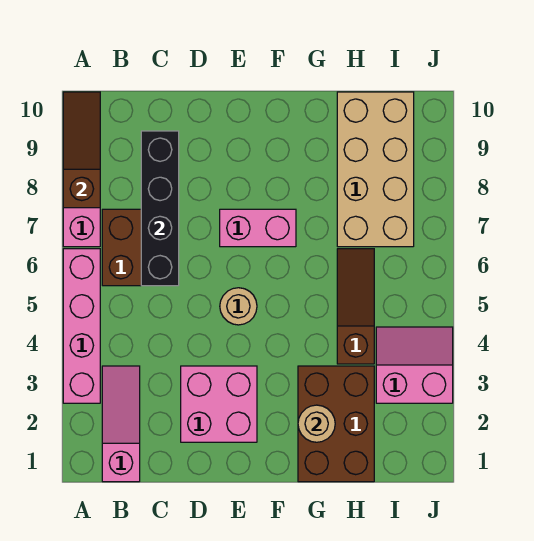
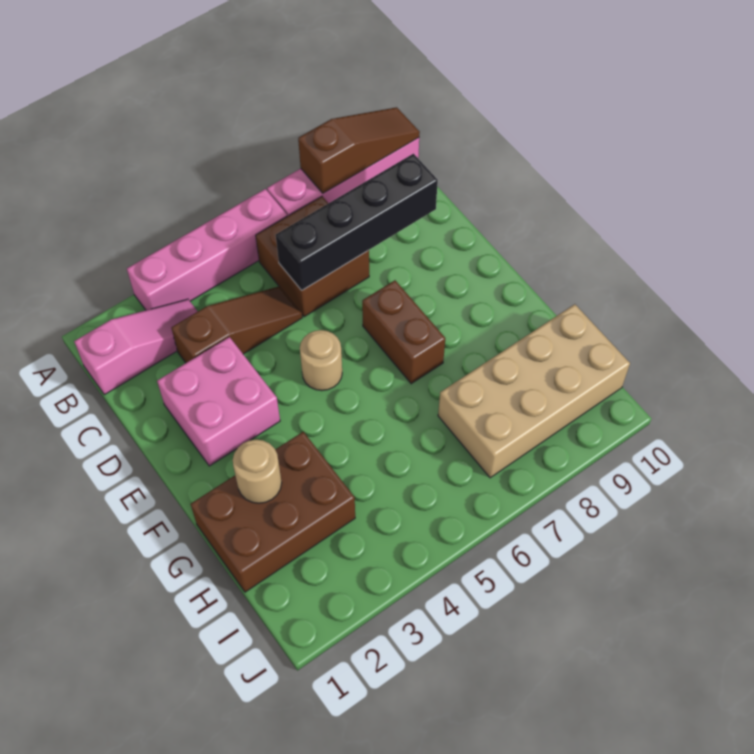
pink brick E7:F7 level 1 -> brown brick E7:F7 level 1
brown slope H4:H6 level 1 top 4 -> brown slope C3:C5 level 1 top 3
pink slope I3:J4 level 1 top 3 -> none

